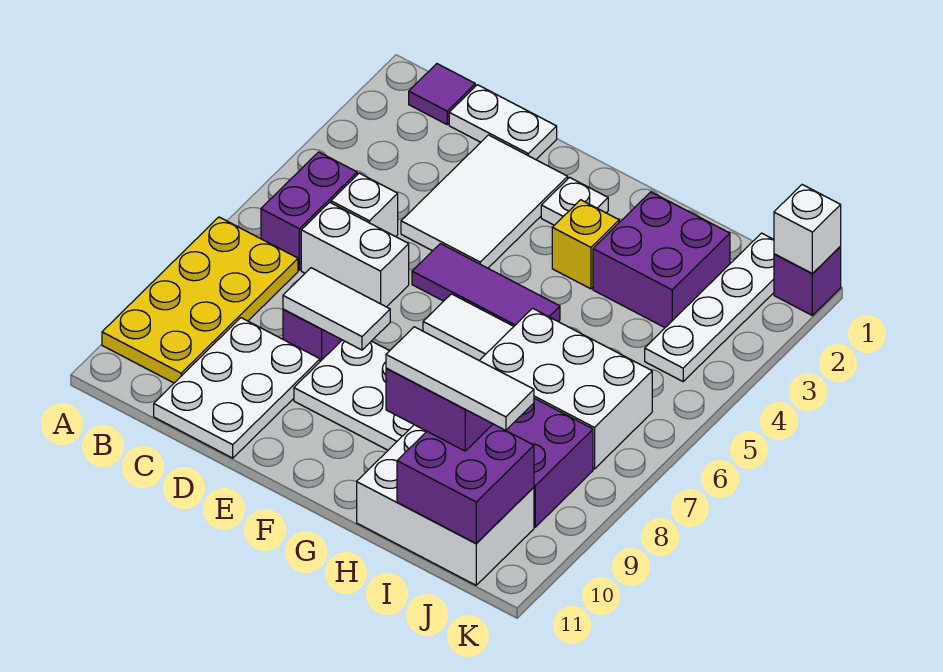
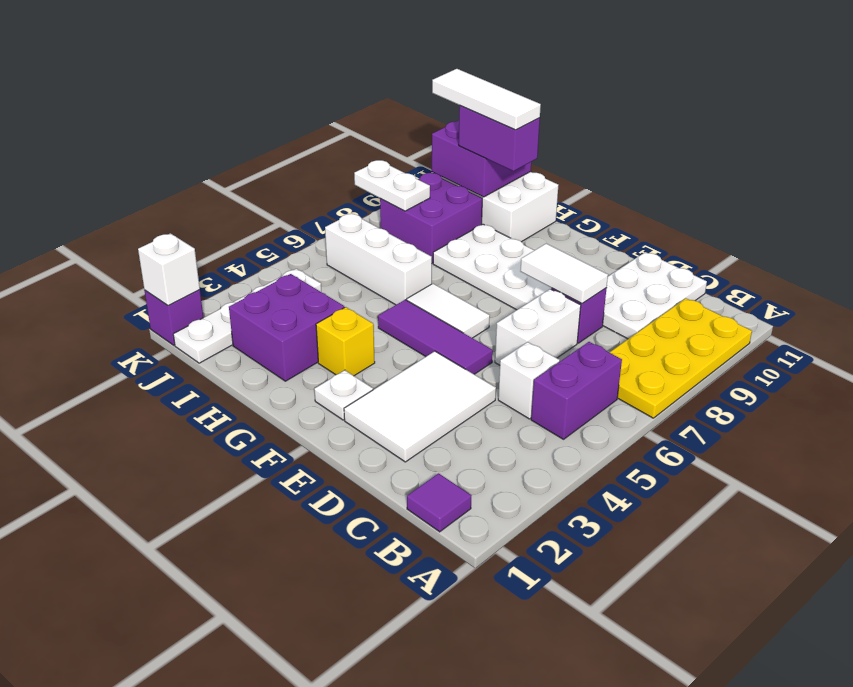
white plate C1:D1 level 1 -> white plate J8:K8 level 2
white brick C6:D6 level 1 -> white brick D6:D7 level 1
white brick H6:J7 level 1 -> white brick H6:J6 level 1

